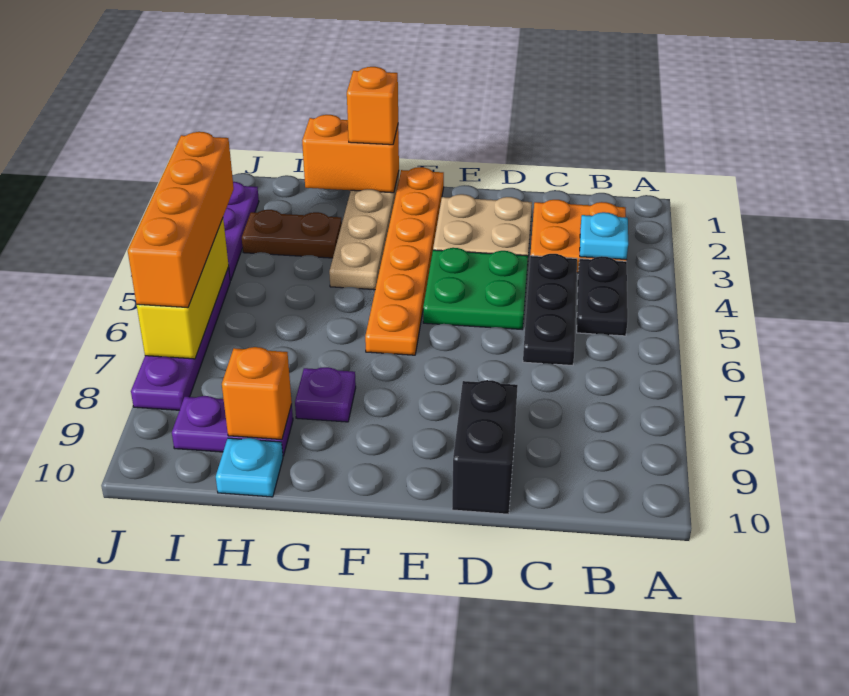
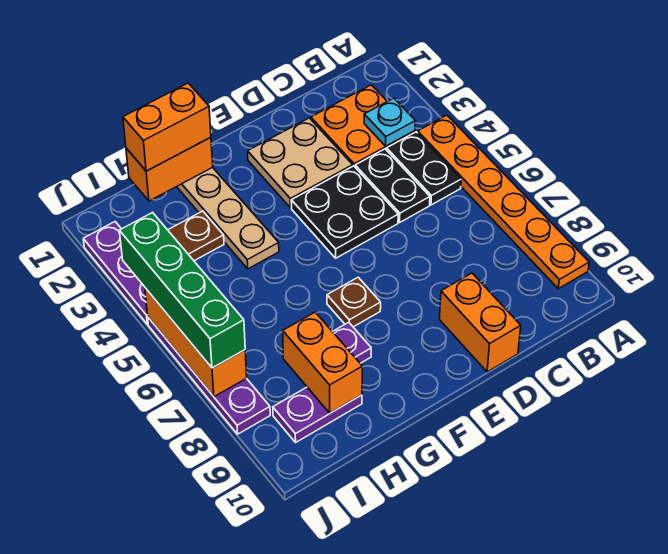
black plate C4:C6 level 1 -> black plate C4:C5 level 1
green plate D4:E5 level 1 -> black plate D4:E5 level 1
black brick D9:D10 level 1 -> orange brick D9:D10 level 1
orange plate F1:F6 level 1 -> orange plate A4:A9 level 1
none -> brown plate F7 level 1
orange brick G1 level 3 -> orange brick G1:H1 level 3
orange brick H9 level 2 -> orange brick H8:H9 level 2
cyan plate H10 level 1 -> none
orange brick J4:J7 level 3 -> green brick J4:J7 level 3
yellow brick J5:J7 level 2 -> orange brick J5:J7 level 2

